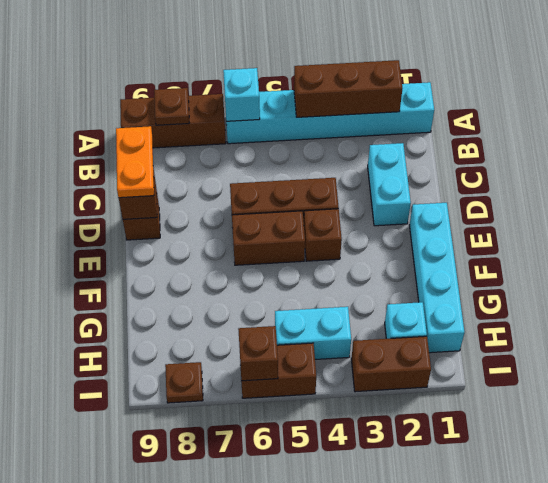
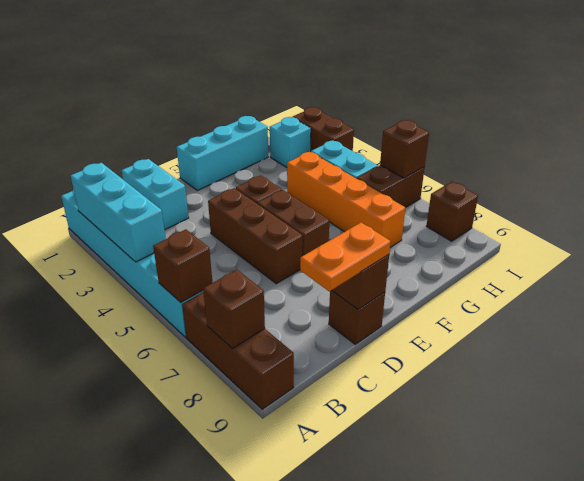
brown brick A2:A4 level 2 -> cyan brick A2:A4 level 2
cyan brick A6 level 2 -> brown brick A6 level 2
brown plate A8 level 2 -> brown brick A8 level 2
cyan brick C2:D2 level 1 -> cyan brick C1:C2 level 1
cyan brick E1:H1 level 1 -> cyan brick E1:G1 level 1
none -> orange brick G4:G7 level 1
brown brick I5:I6 level 1 -> brown brick H6:I6 level 1
brown plate I8 level 1 -> brown brick I8 level 1

